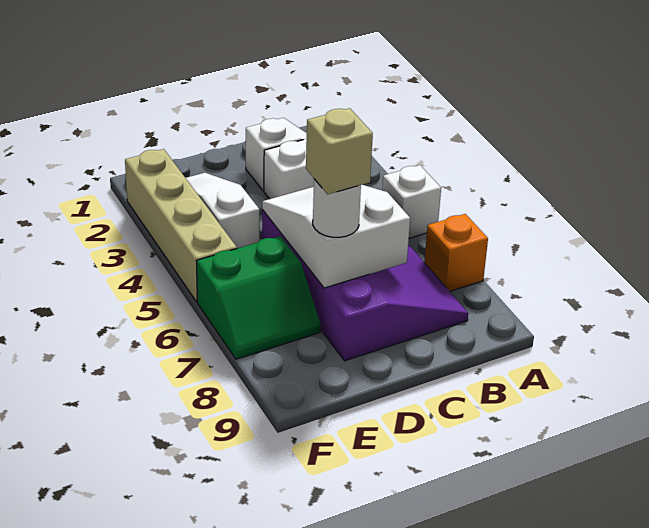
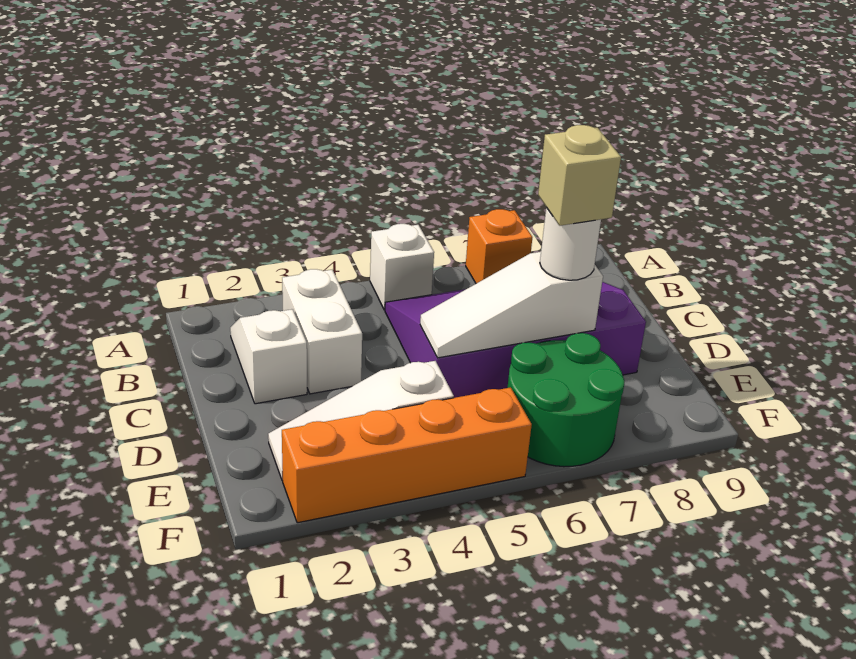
white slope C5:D7 level 2 top 7 -> white slope D5:D7 level 2 top 7
green slope E6:F7 level 1 top 6 -> green round brick E6:F7 level 1
tan brick F2:F5 level 1 -> orange brick F2:F5 level 1

